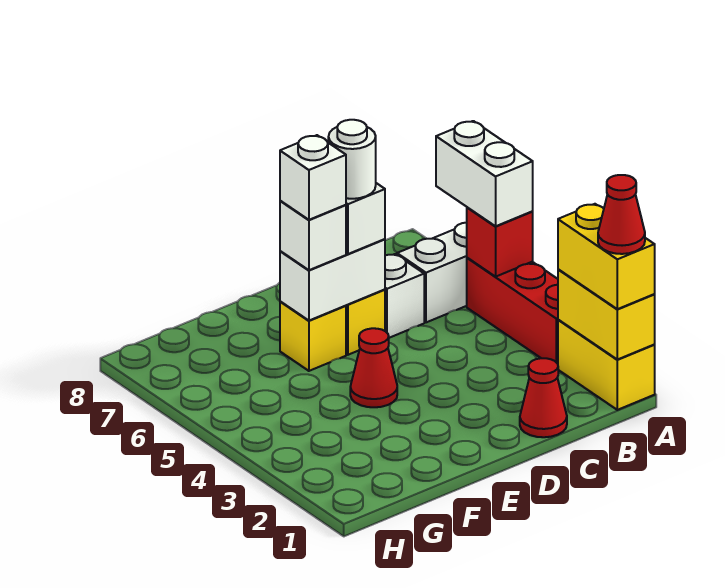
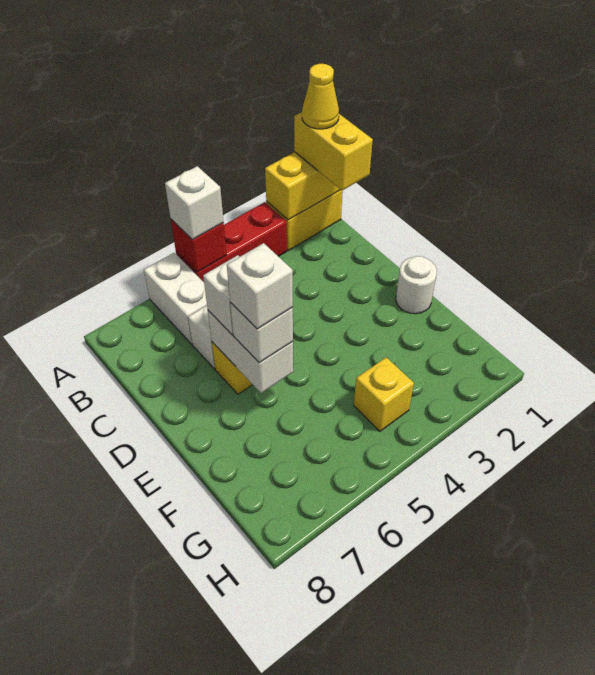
yellow brick A1:A2 level 3 -> yellow brick A1:B1 level 3
red cone A1 level 4 -> yellow cone A1 level 4
white brick A5:A6 level 3 -> white brick A5 level 3
red cone C1 level 1 -> none
white round brick D6 level 4 -> white round brick E1 level 1
red cone E4 level 1 -> none
yellow brick E6 level 1 -> yellow brick G4 level 1

